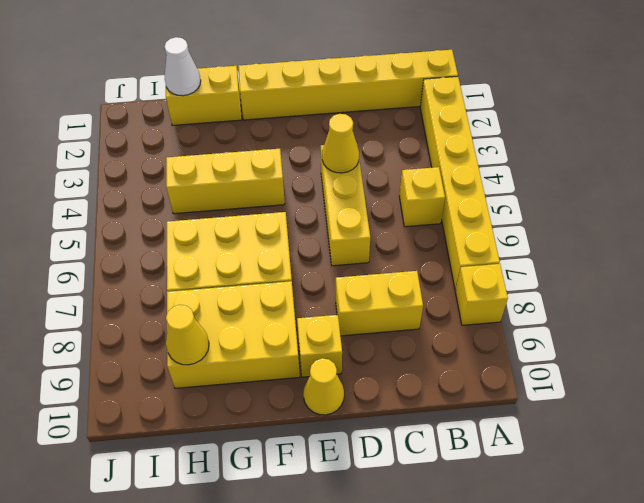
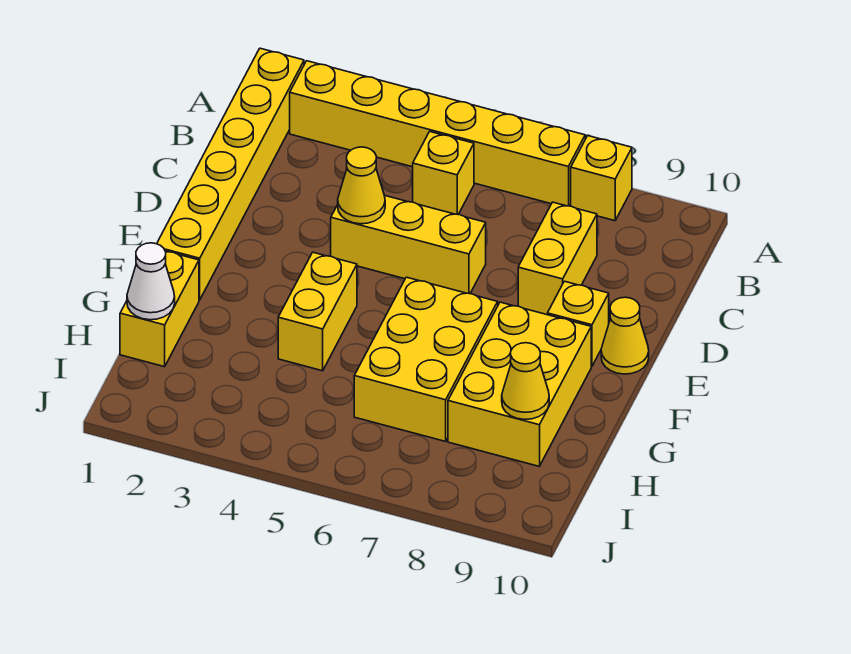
yellow brick F4:H4 level 1 -> yellow brick F4:G4 level 1

